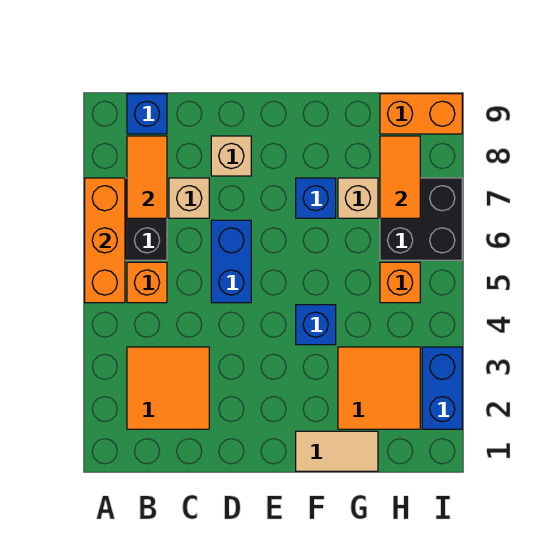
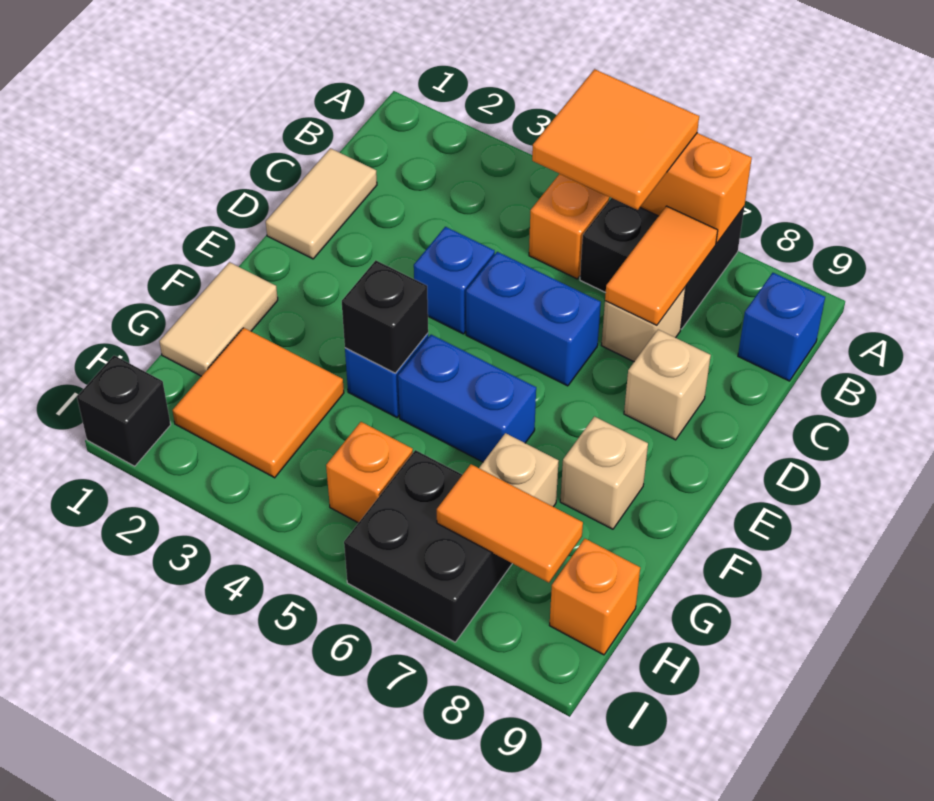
orange tile B2:C3 level 1 -> orange tile A5:B6 level 3
orange tile B7:B8 level 2 -> orange tile B7:C7 level 2
none -> tan tile C1:D1 level 1
none -> black brick F4 level 2
blue brick F7 level 1 -> blue brick D4 level 1
none -> tan brick F8 level 1
orange brick H9:I9 level 1 -> orange brick H9 level 1
none -> black brick I1 level 1
blue brick I2:I3 level 1 -> blue brick F5:F6 level 1

